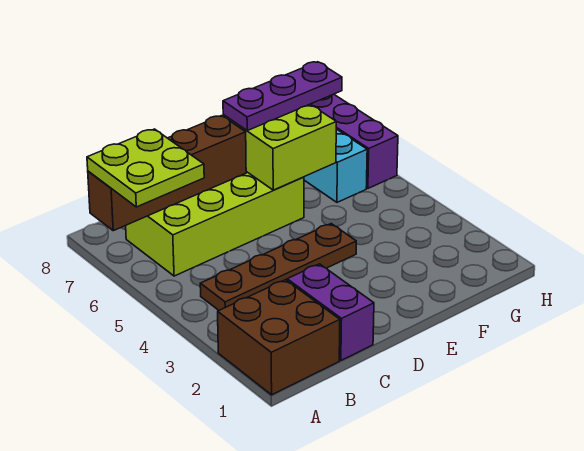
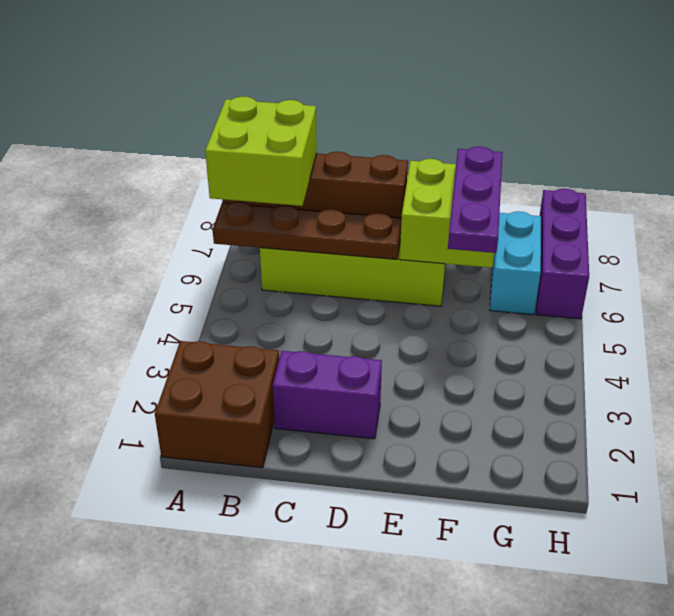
lime plate A6:B7 level 3 -> lime brick A6:B7 level 3
brown plate B4:E4 level 1 -> brown plate A6:D6 level 2
purple brick C1:C2 level 1 -> purple brick C2:D2 level 1
purple plate E7:G7 level 3 -> purple plate F5:F7 level 3

